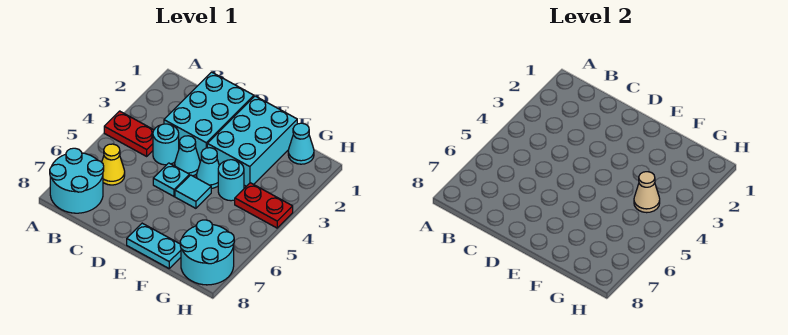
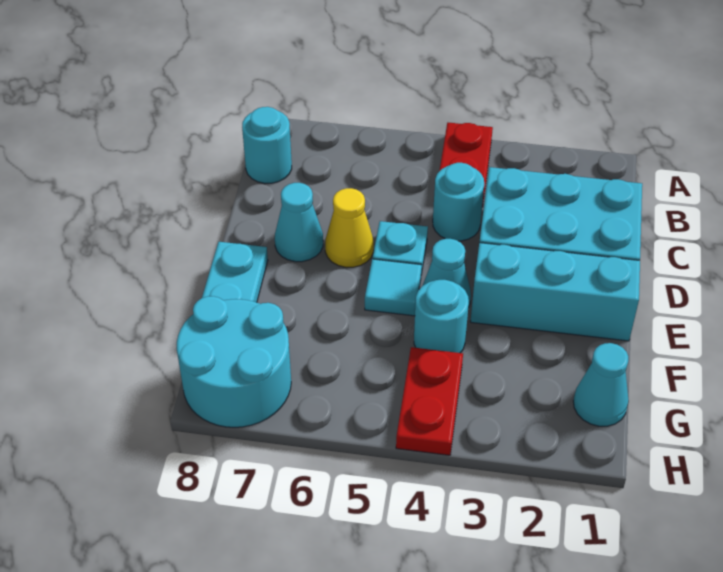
cyan round brick A7:B8 level 1 -> cyan round brick B8 level 1
yellow cone B6 level 1 -> yellow cone D6 level 1
cyan cone D4 level 1 -> cyan cone D7 level 1
cyan brick E1:F3 level 1 -> cyan brick E1:E3 level 1
tan cone G4 level 2 -> none

